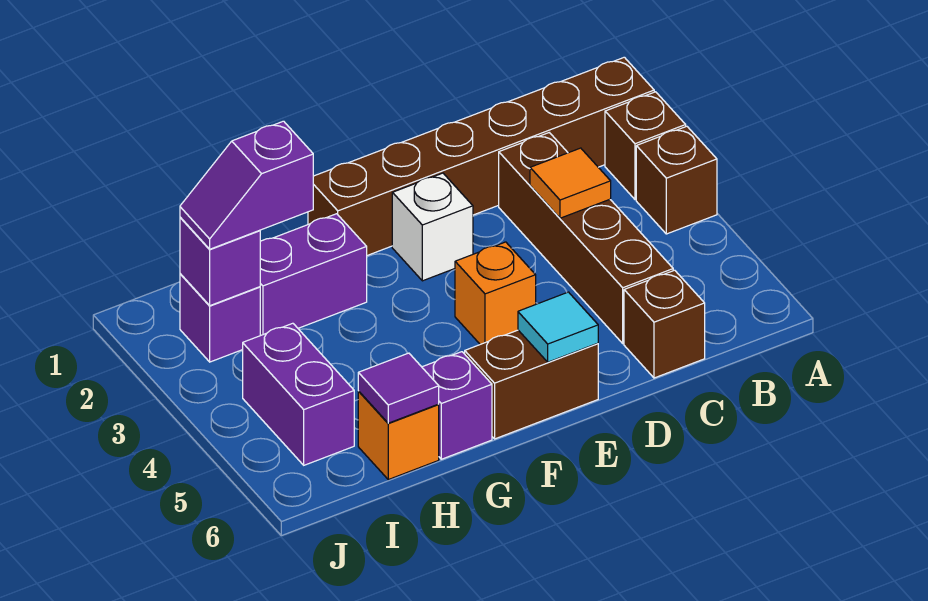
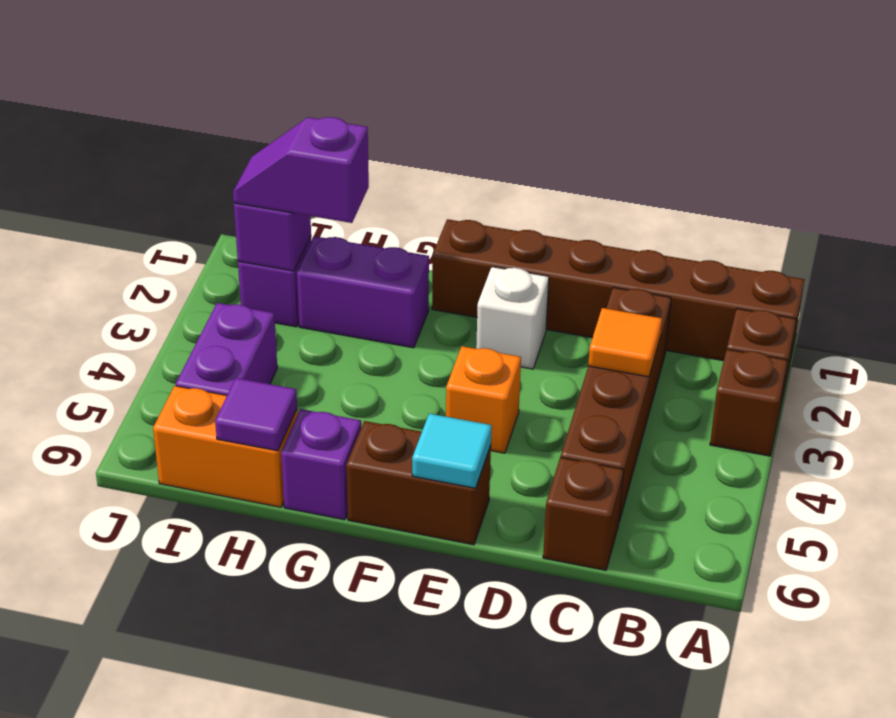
orange brick H6 level 1 -> orange brick H6:I6 level 1

